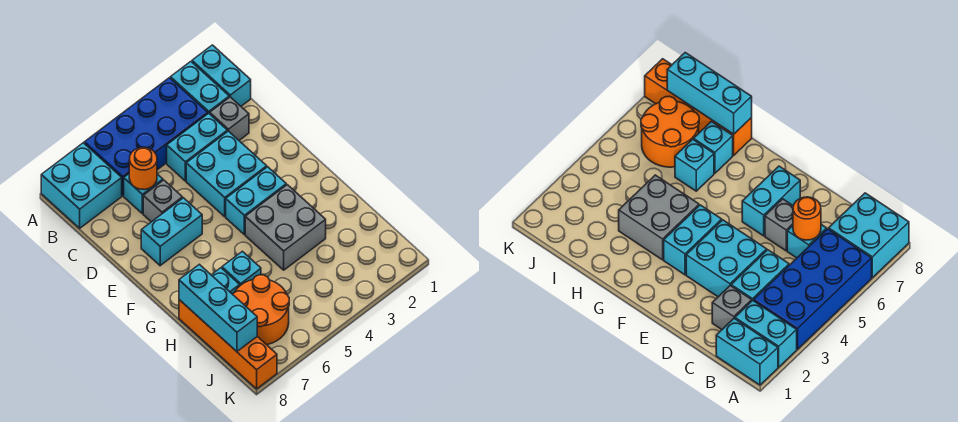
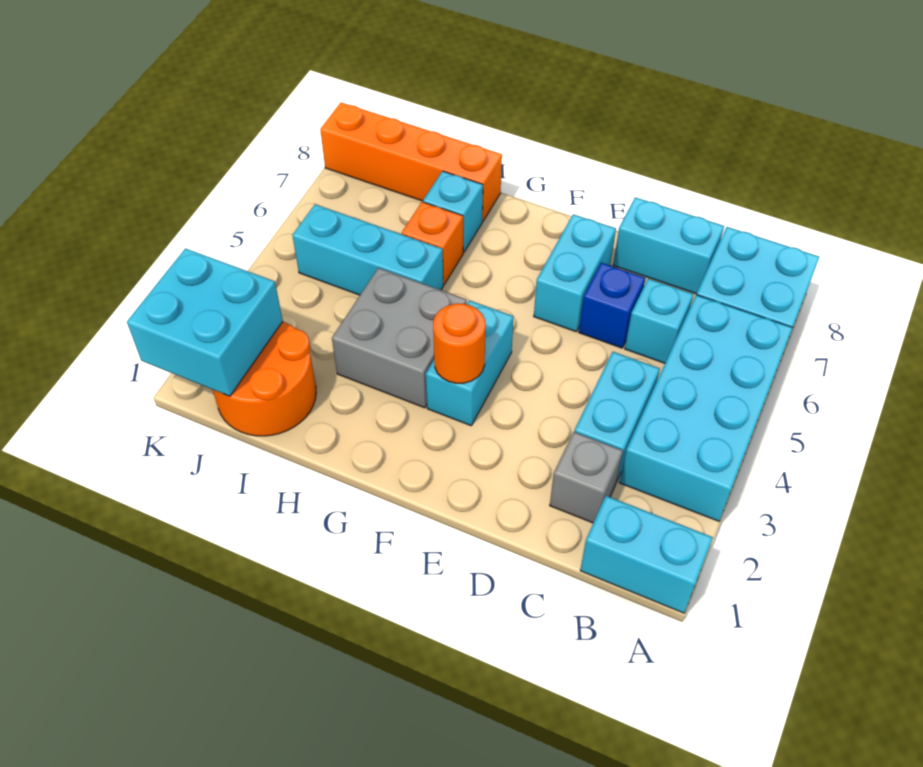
cyan brick A2:B2 level 1 -> cyan brick C8:D8 level 1
blue brick A3:B6 level 1 -> cyan brick A3:B6 level 1
orange round brick C6 level 2 -> orange round brick F3 level 2
cyan brick D3:E4 level 1 -> cyan brick J1:K2 level 2
grey brick D6 level 1 -> blue brick D6 level 1
cyan brick H6 level 1 -> orange brick H6 level 1
cyan brick H8:J8 level 2 -> cyan brick H5:J5 level 1
orange round brick I6:J7 level 1 -> orange round brick I1:J2 level 1

